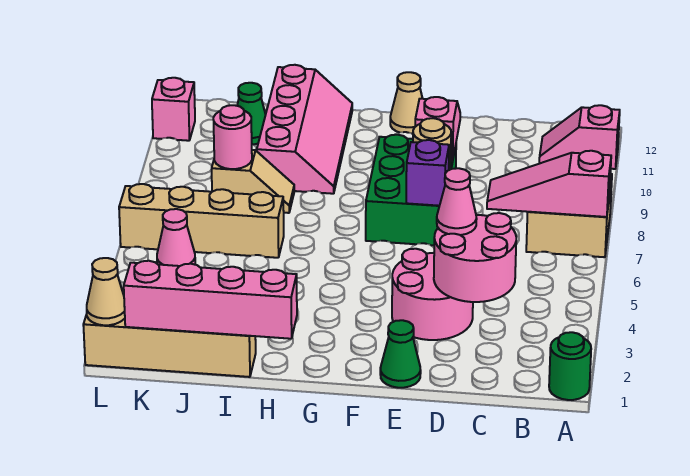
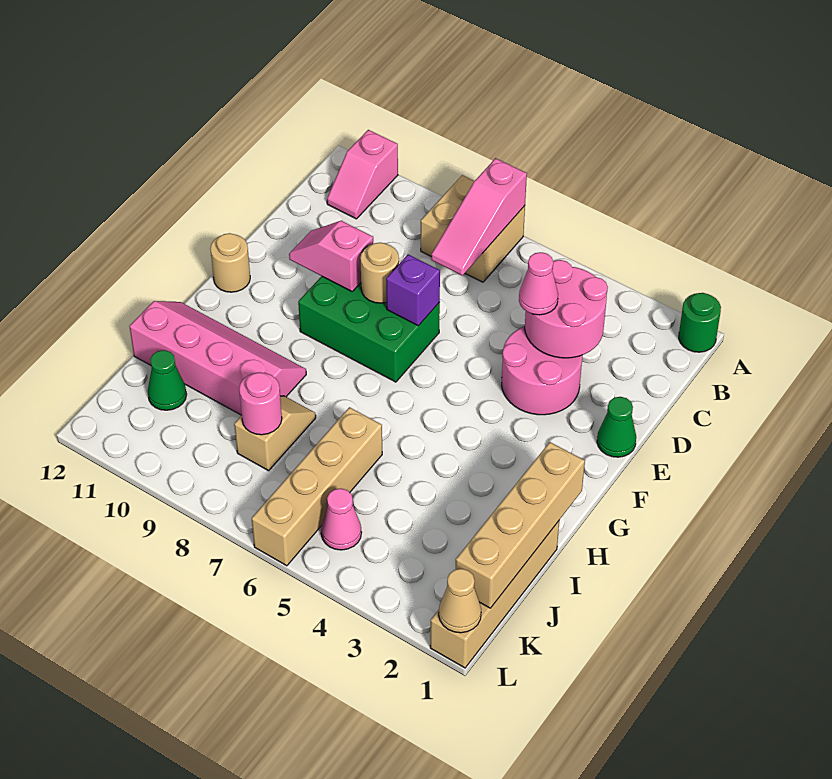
tan cone F12 level 1 -> tan round brick F12 level 1
pink brick H1:K1 level 2 -> tan brick H1:K1 level 2
pink brick L11 level 1 -> none

